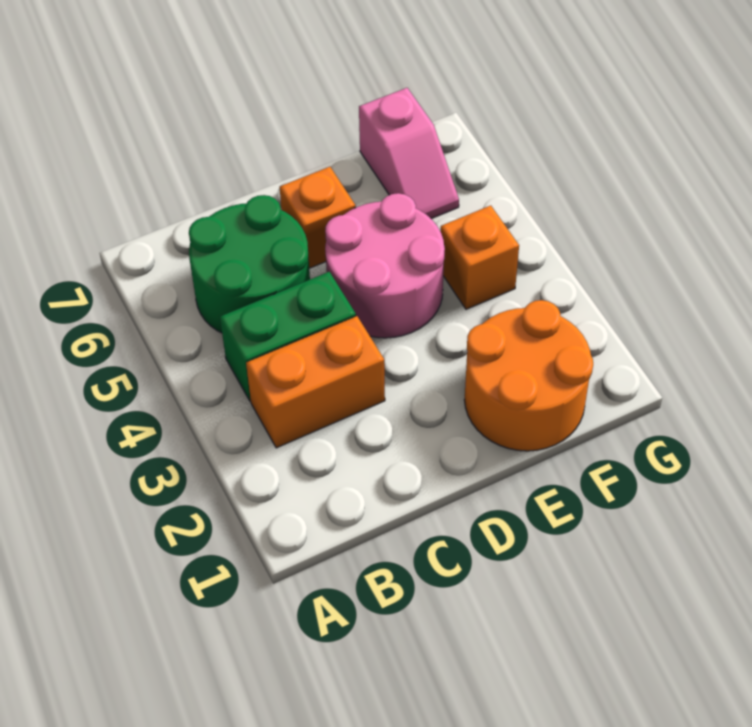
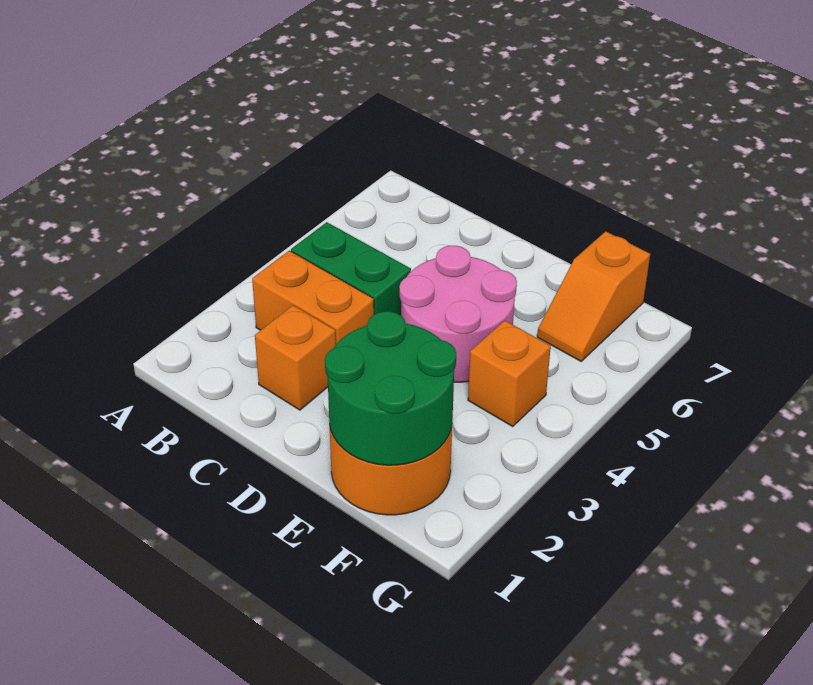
green round brick B5:C6 level 1 -> green round brick E1:F2 level 2
orange brick D6 level 1 -> orange brick C2 level 1
pink slope F6:F7 level 1 top 7 -> orange slope F6:F7 level 1 top 7

